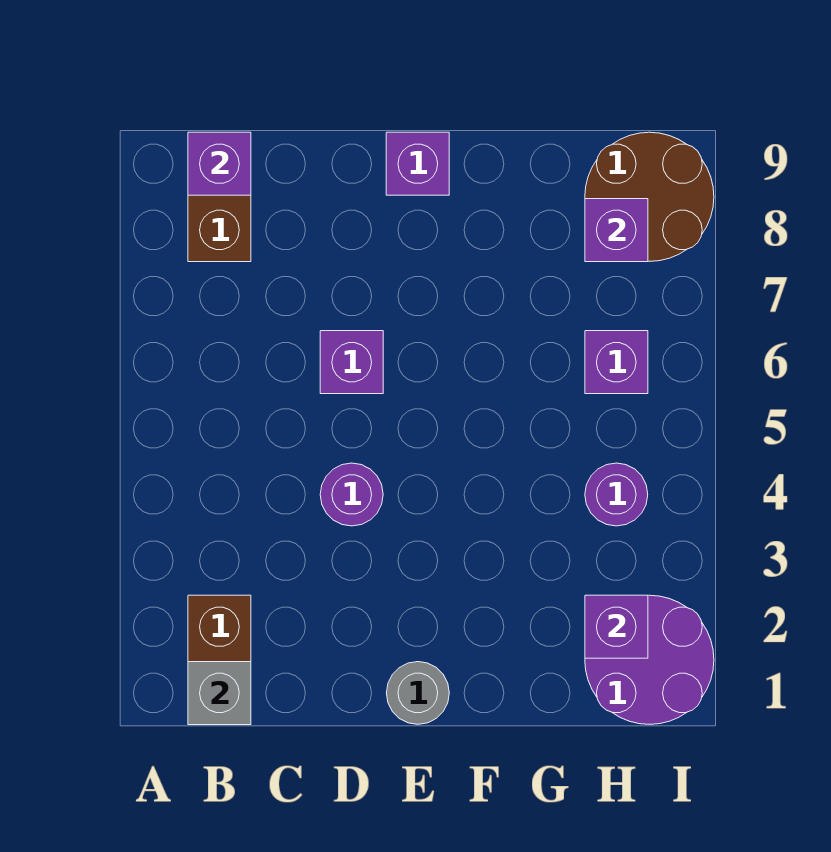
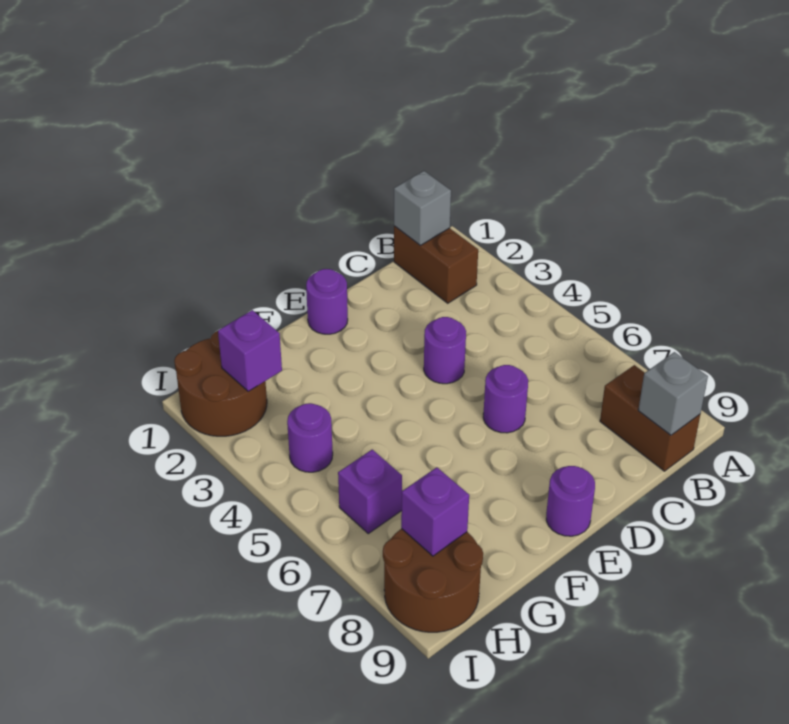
purple brick B9 level 2 -> grey brick B9 level 2
purple brick D6 level 1 -> purple round brick D6 level 1
grey round brick E1 level 1 -> purple round brick E1 level 1
purple brick E9 level 1 -> purple round brick E9 level 1
purple round brick H1:I2 level 1 -> brown round brick H1:I2 level 1

